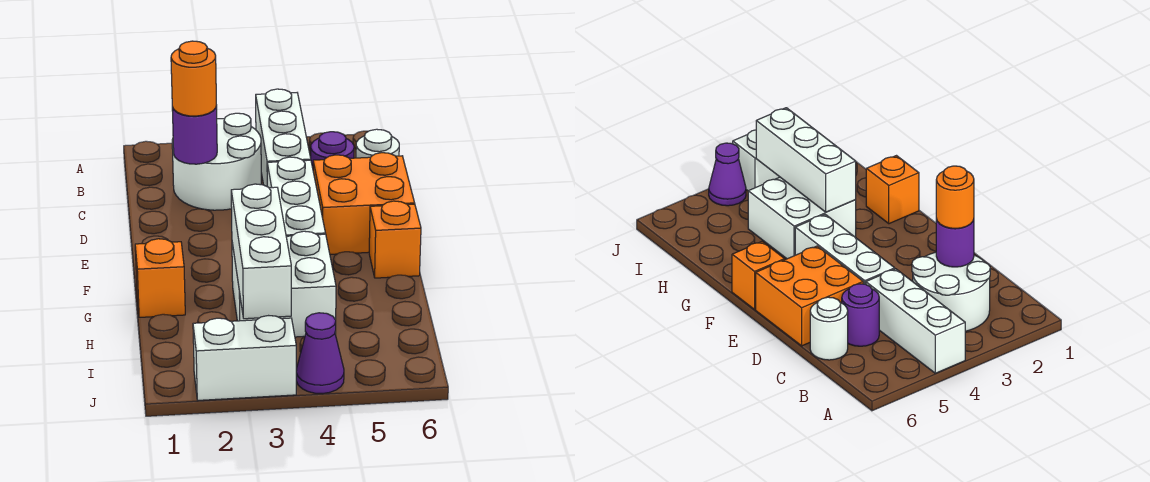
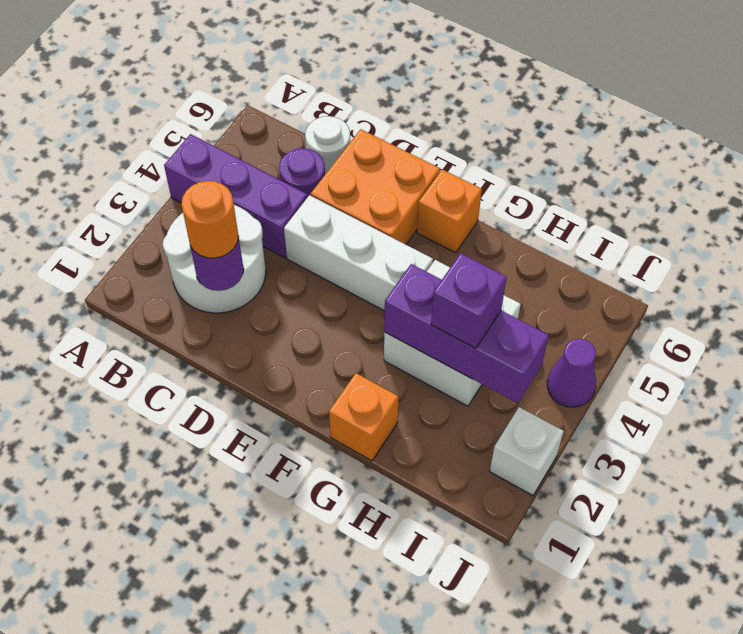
white brick A4:C4 level 1 -> purple brick A4:C4 level 1
white brick G3:I3 level 2 -> purple brick G3:I3 level 2
none -> purple brick H3 level 3
white brick J2:J3 level 1 -> white brick J2 level 1

